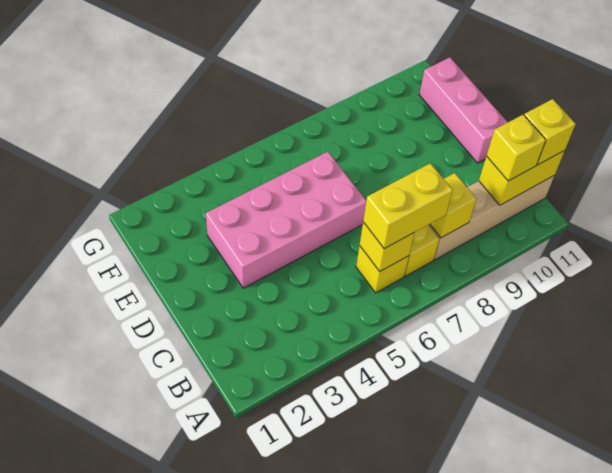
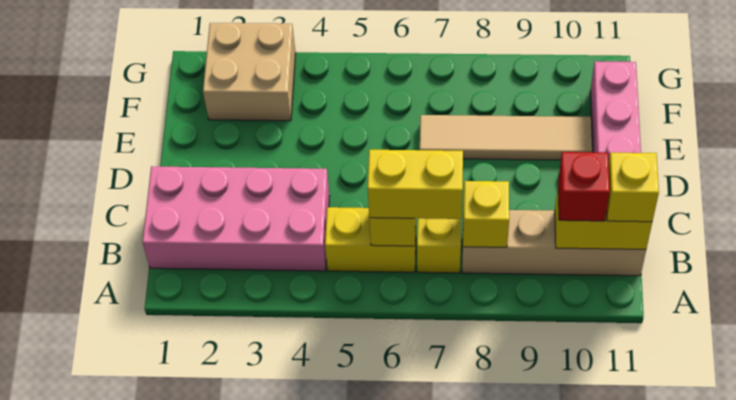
yellow brick B6 level 1 -> yellow brick B5:B6 level 1
yellow brick B10 level 3 -> red brick B10 level 3
pink brick D3:E6 level 1 -> pink brick B1:C4 level 1
none -> tan tile E7:E10 level 1
none -> tan brick F2:G3 level 1

